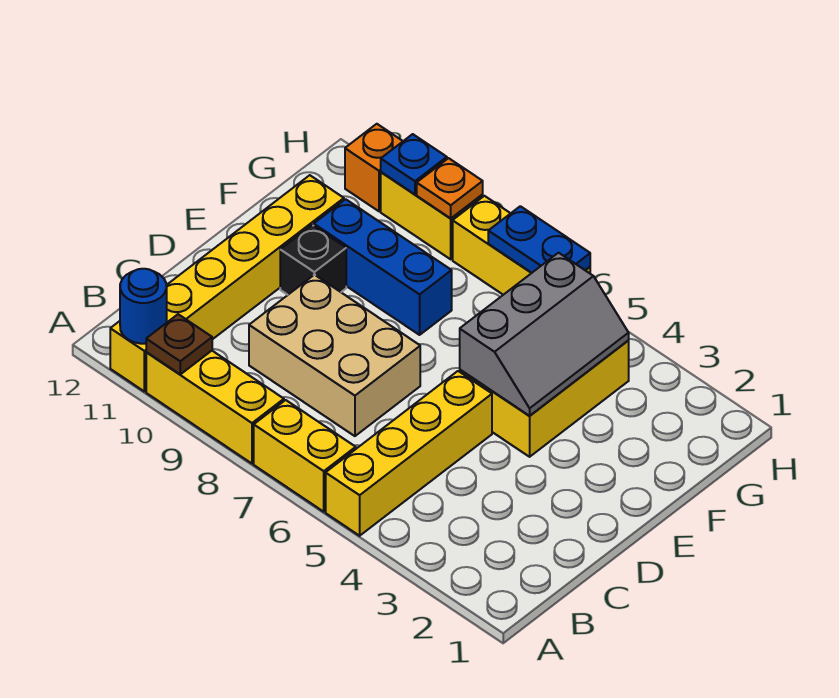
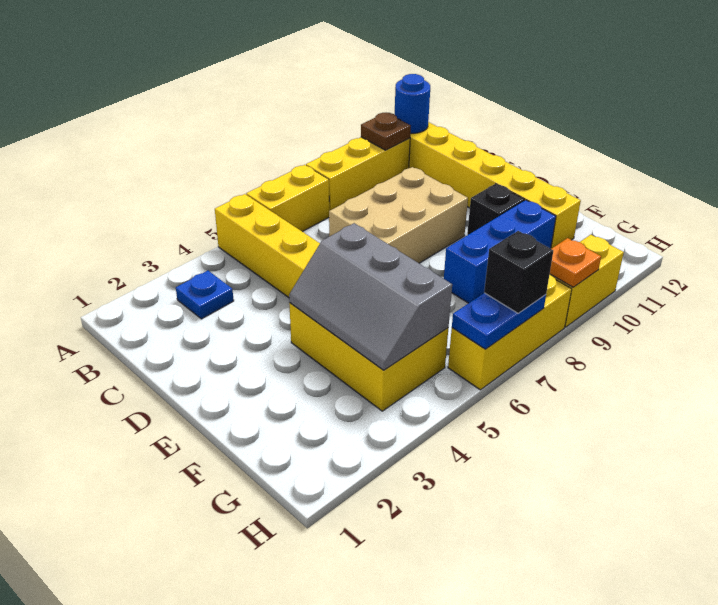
none -> black brick H7 level 3
blue plate H10 level 2 -> blue plate B3 level 1
orange brick H11 level 1 -> none

